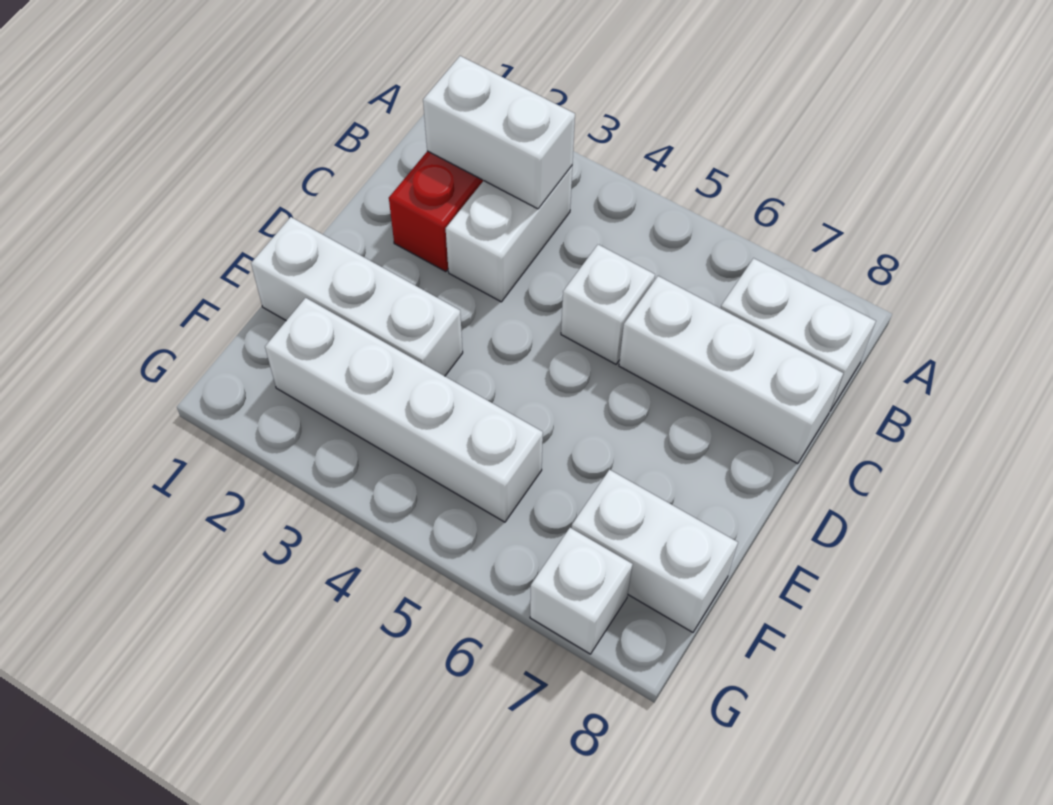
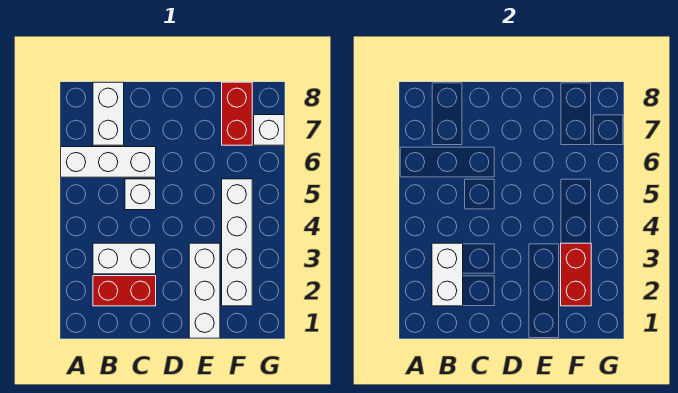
white brick C6:C8 level 1 -> white brick A6:C6 level 1
none -> red brick F2:F3 level 2
white brick F7:F8 level 1 -> red brick F7:F8 level 1

